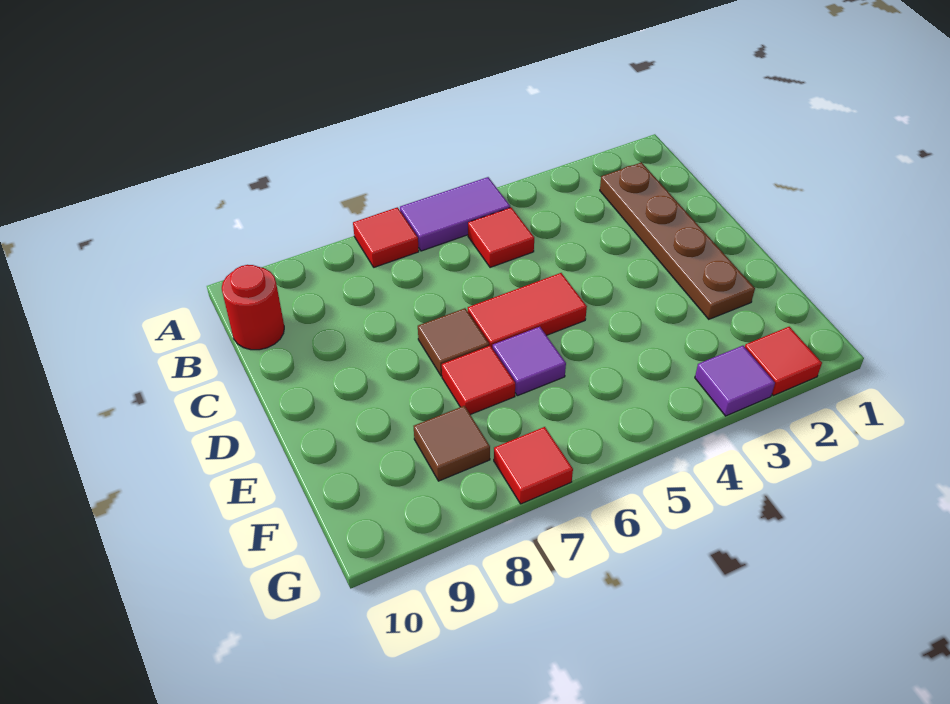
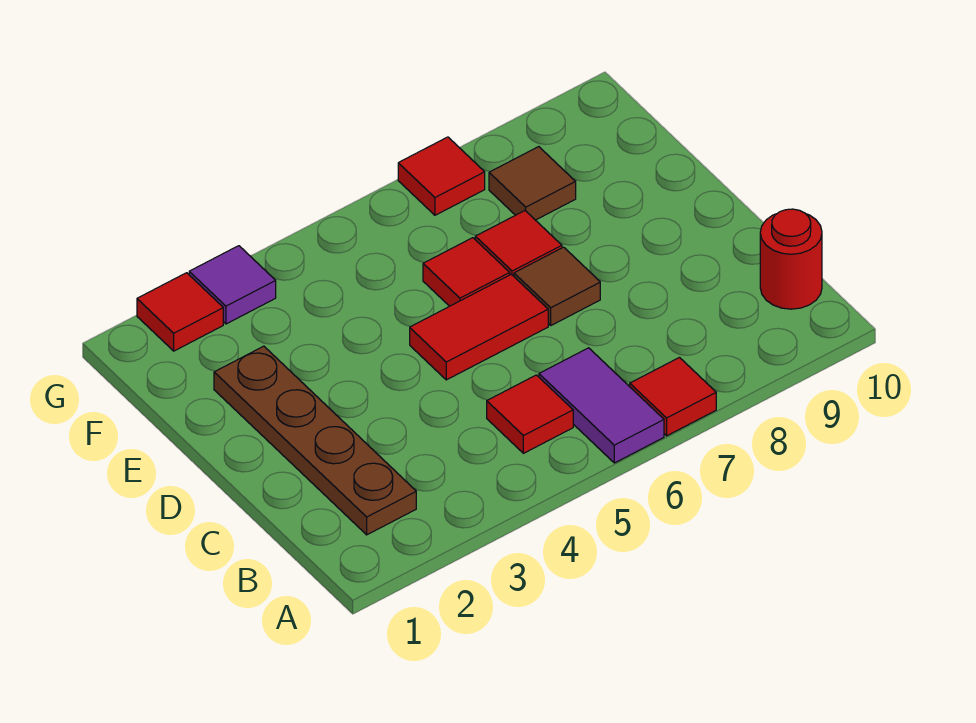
purple tile A5:A6 level 1 -> purple tile A6:B6 level 1
purple tile E6 level 1 -> red tile E6 level 1

